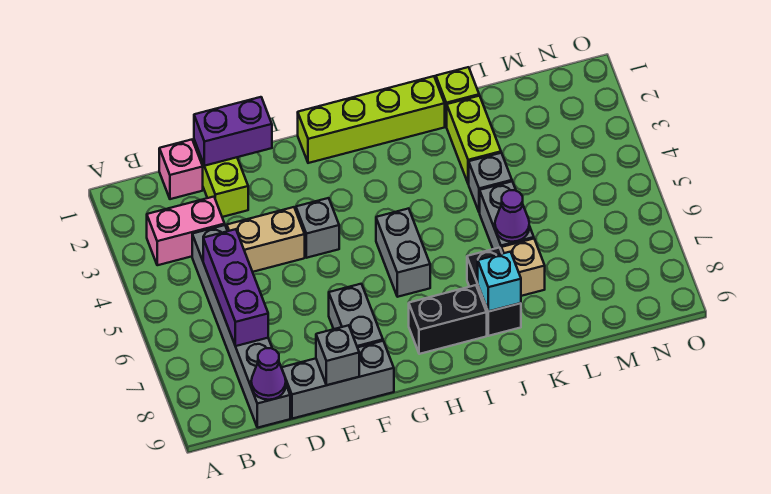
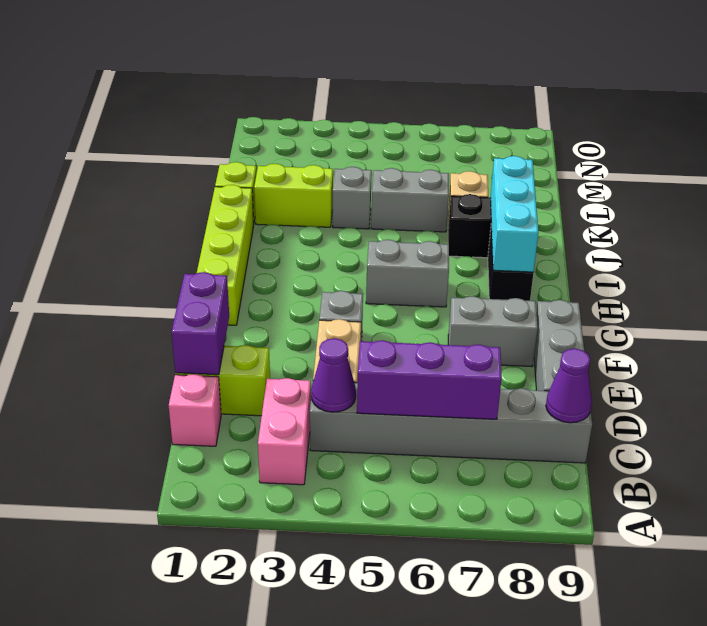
grey brick E9 level 2 -> none
cyan brick J8 level 2 -> cyan brick H8:J8 level 2
purple cone K6 level 2 -> purple cone C4 level 2

